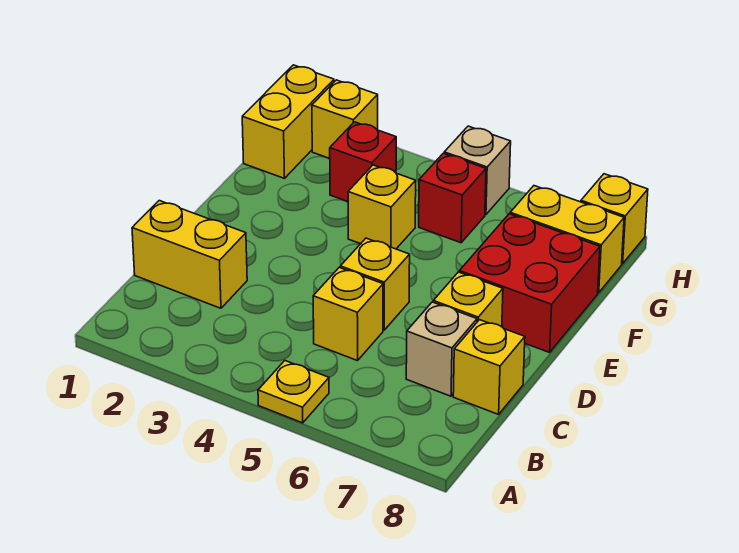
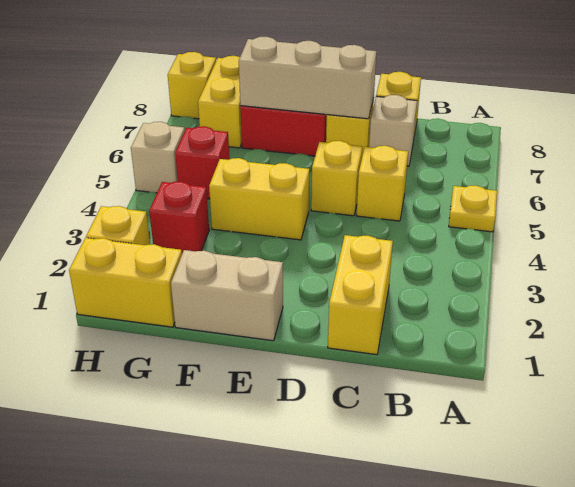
none -> tan brick D7:F7 level 2
none -> tan brick E1:F1 level 1
yellow brick F4 level 1 -> yellow brick E4:F4 level 1

